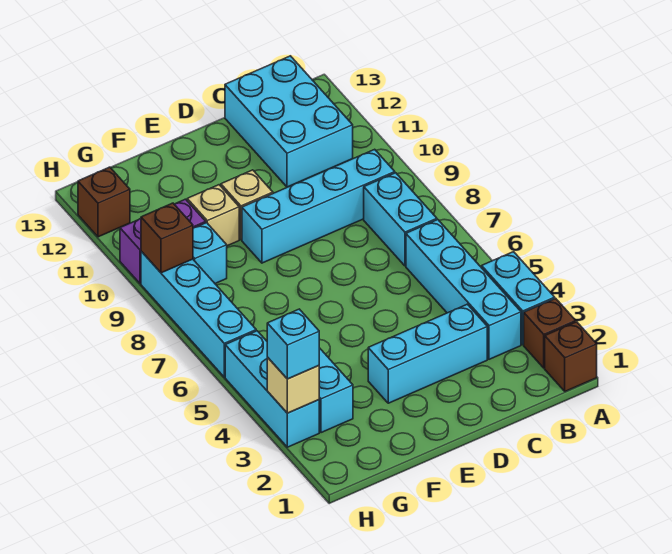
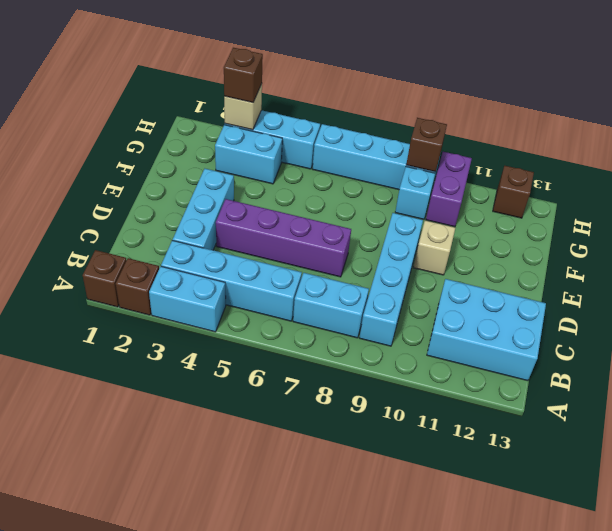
none -> purple brick D4:D7 level 1
tan brick F10 level 1 -> none
cyan brick H3 level 3 -> brown brick H3 level 3

